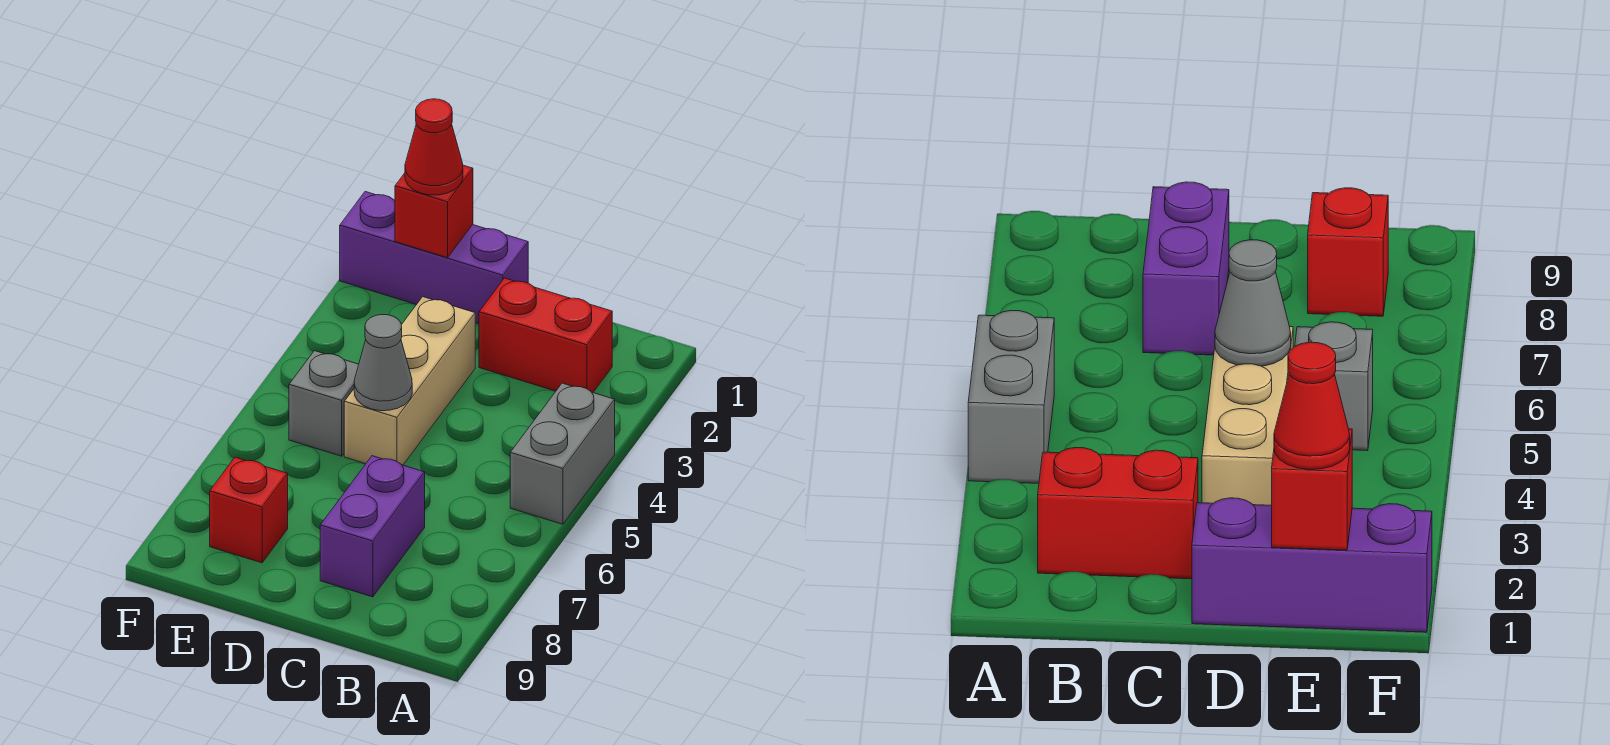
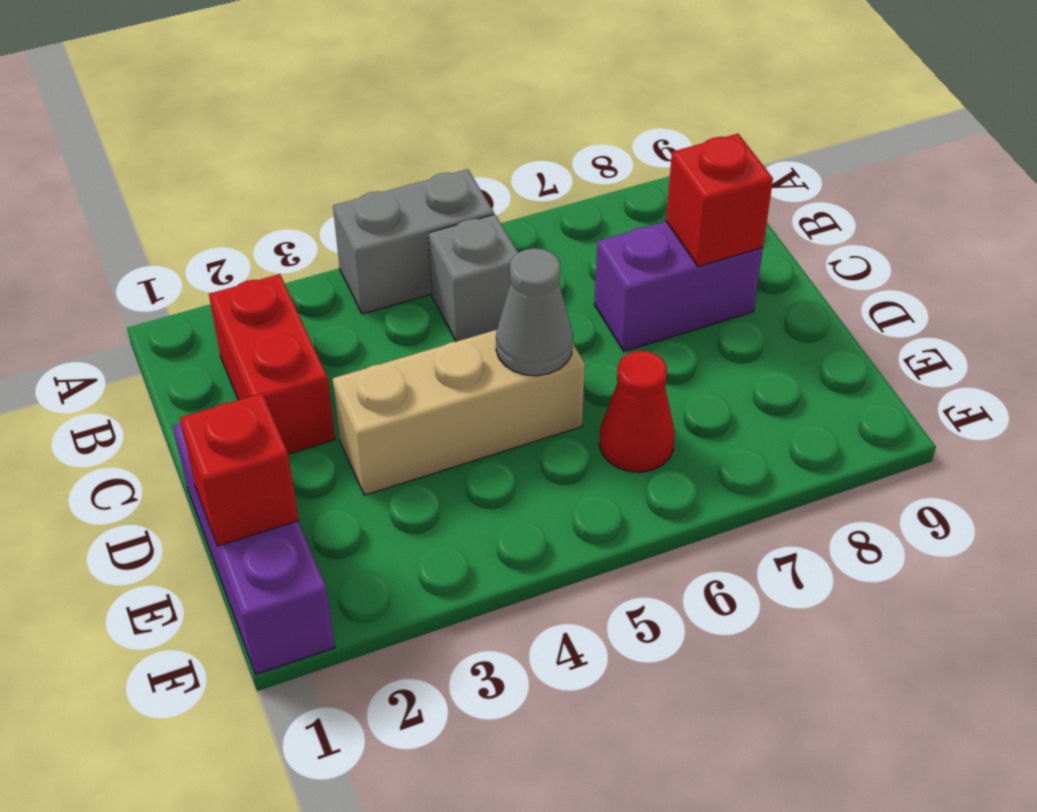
red cone E1 level 3 -> red cone E6 level 1
grey brick E5 level 1 -> grey brick B5 level 1
red brick E8 level 1 -> red brick C8 level 2

